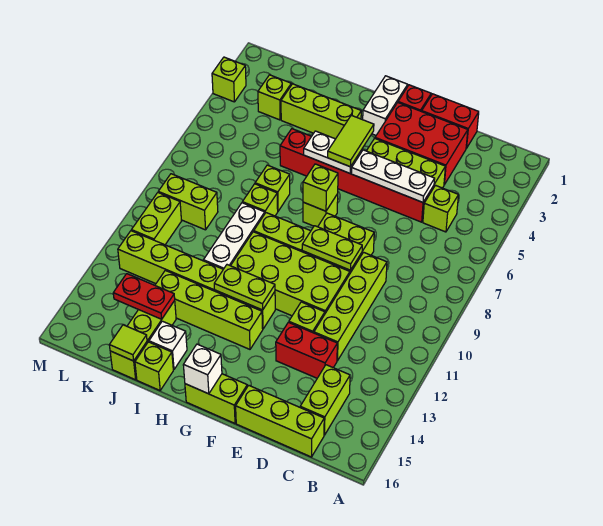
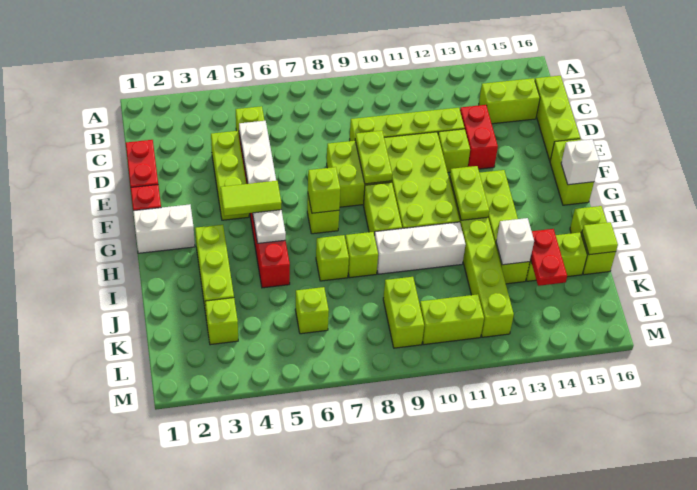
red brick D2:F3 level 1 -> none
white brick I15 level 1 -> white brick J13 level 2
lime brick M3 level 1 -> lime brick K6 level 1

